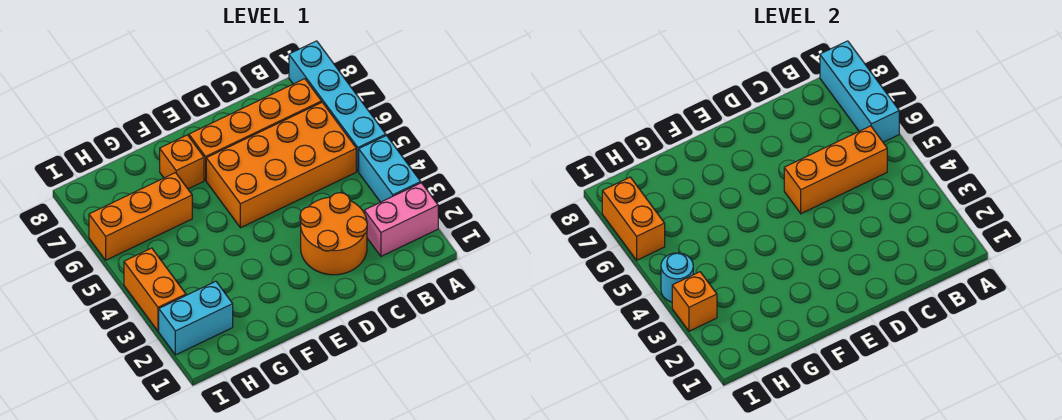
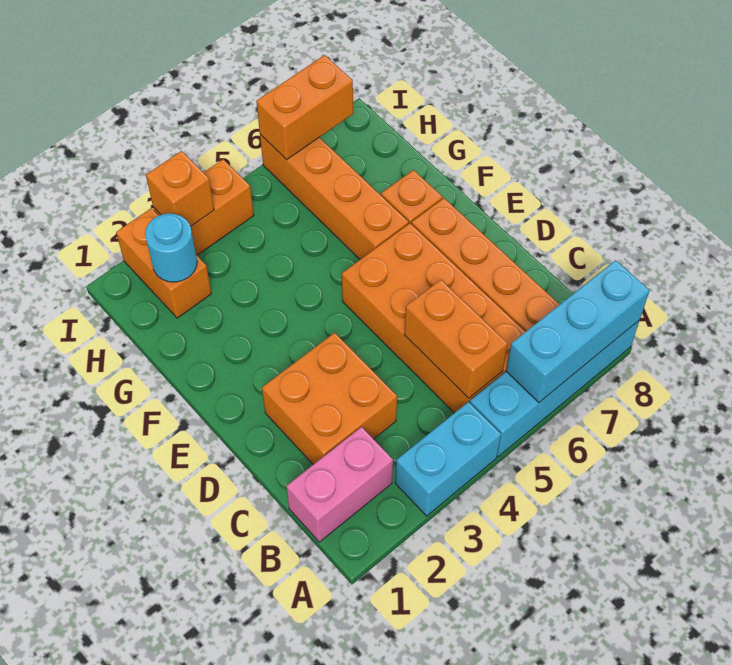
pink brick A2:B2 level 1 -> pink brick B1:B2 level 1
orange brick B5:D5 level 2 -> orange brick B5:C5 level 2
orange round brick C2:D3 level 1 -> orange brick C2:D3 level 1
orange brick G6:I6 level 1 -> orange brick F6:I6 level 1
cyan brick H2:I2 level 1 -> orange brick H2:I2 level 1
cyan round brick I4 level 2 -> cyan round brick H2 level 2

